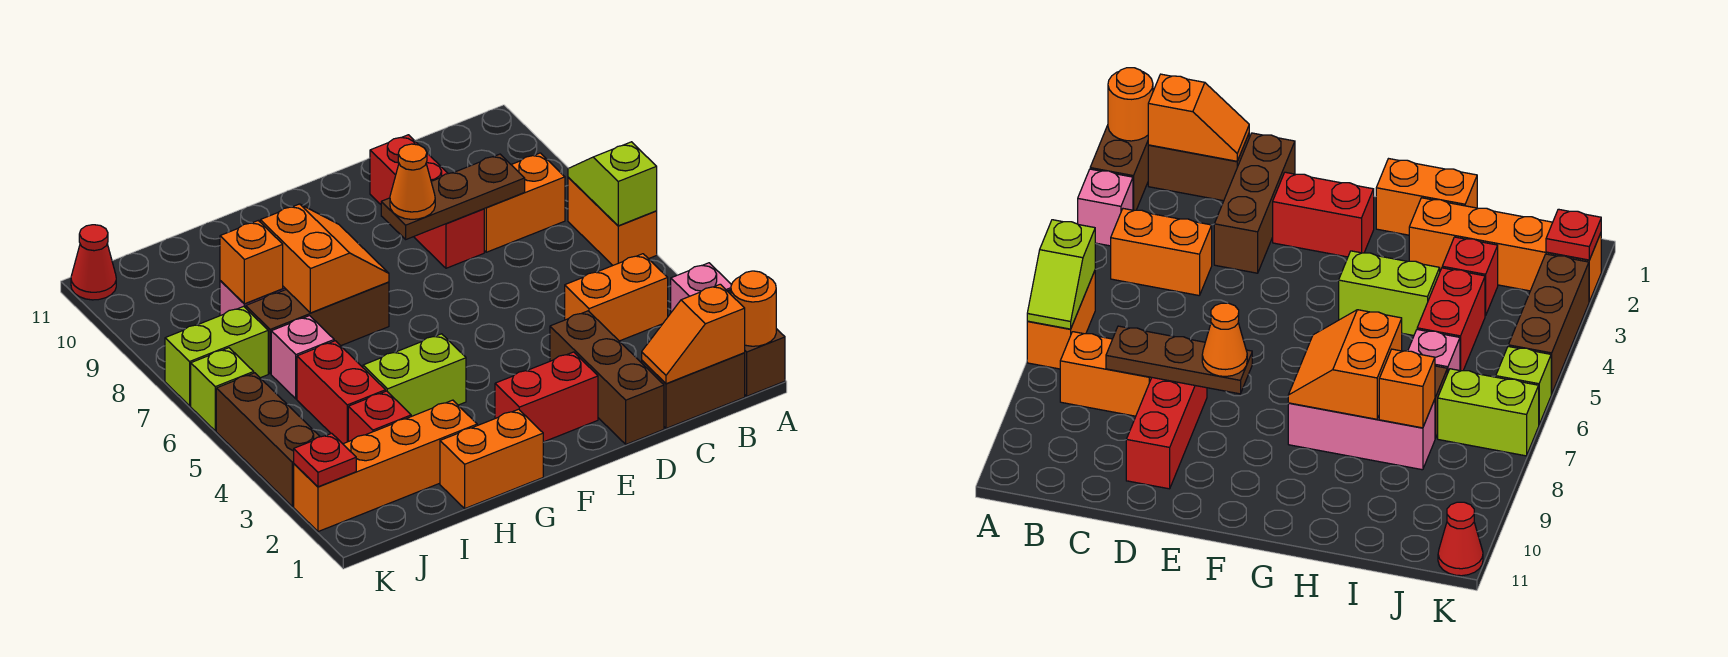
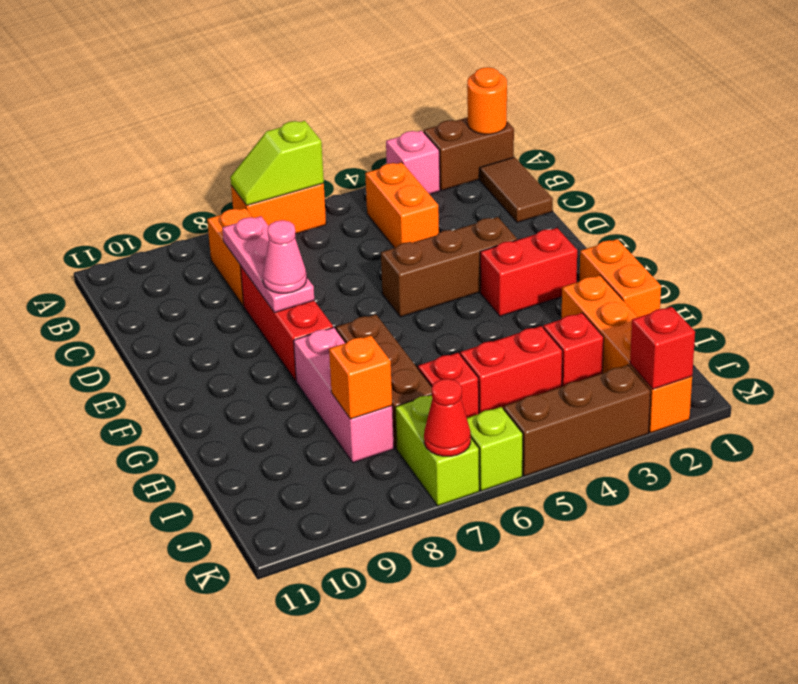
brown brick B1:C1 level 1 -> brown tile B1:C1 level 1
orange slope B1:C1 level 2 top B -> none
brown plate C8:E8 level 2 -> pink plate C8:E8 level 2
brown brick D1:D3 level 1 -> brown brick E3:E5 level 1
red brick D8:D10 level 1 -> red brick D8:F8 level 1
red brick E2:F2 level 1 -> red brick F2:F3 level 1
orange cone E8 level 3 -> pink cone E8 level 3
lime brick G4:H4 level 1 -> none
orange slope G7:H8 level 2 top H -> none
pink brick I6 level 1 -> red brick I6 level 1
red plate K2 level 2 -> red brick K2 level 2
red cone K11 level 1 -> red cone K7 level 2

